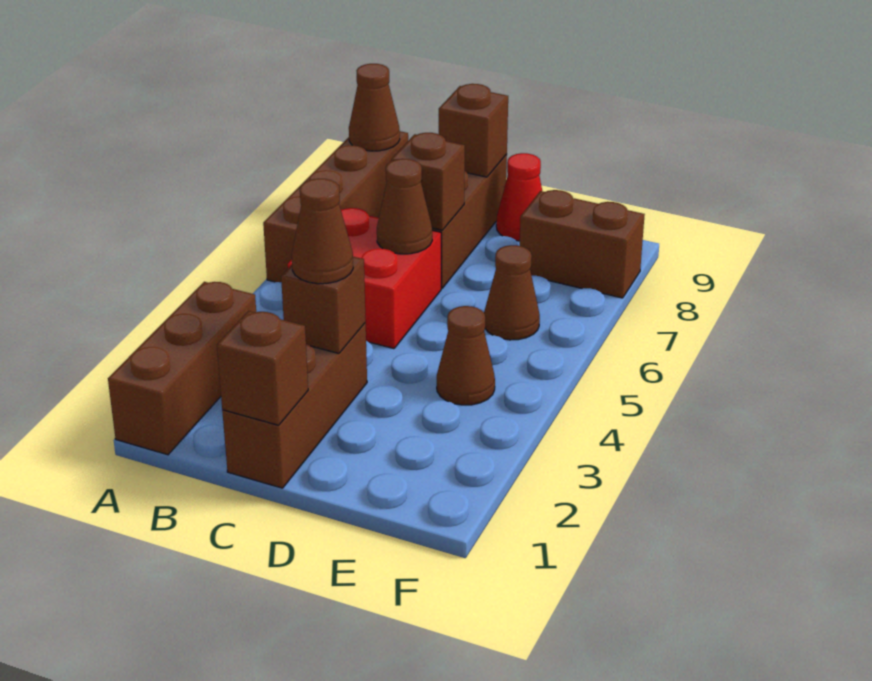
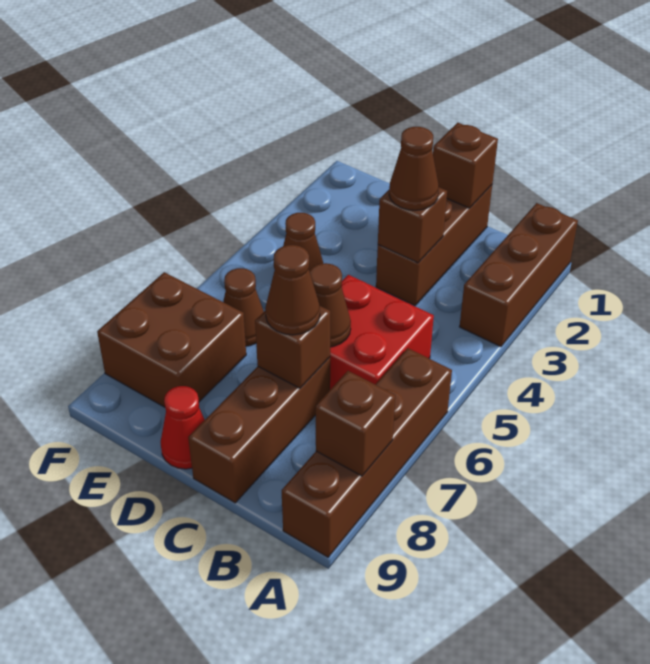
brown cone A9 level 2 -> brown cone C7 level 3
brown brick C9 level 2 -> brown brick A8 level 2
brown brick E8:F8 level 1 -> brown brick E7:F8 level 1

